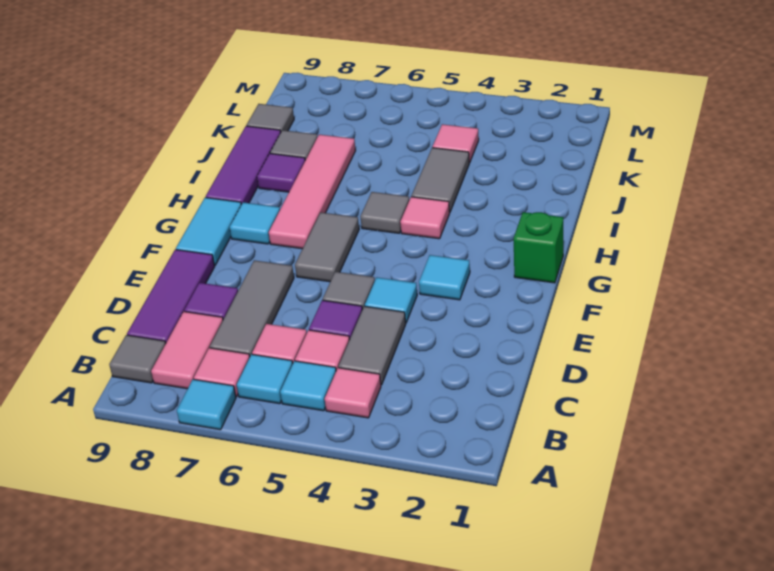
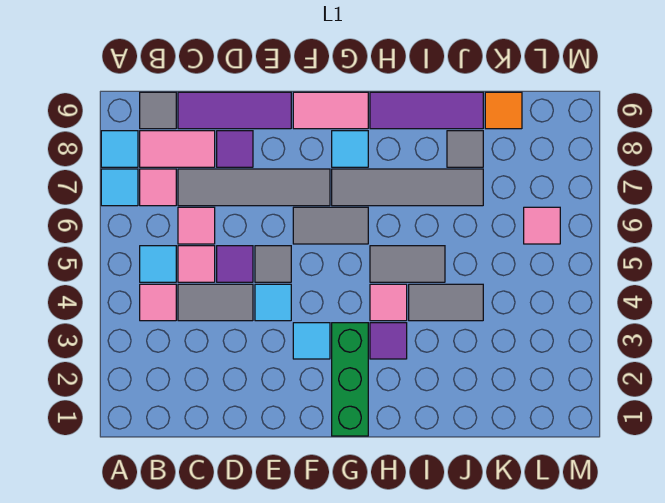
cyan tile B6 level 1 -> cyan tile A8 level 1
grey tile C7:E7 level 1 -> grey tile C7:F7 level 1
cyan tile F9:G9 level 1 -> pink tile F9:G9 level 1
green brick G1 level 1 -> green brick G1:G3 level 1
pink tile G7:J7 level 1 -> grey tile G7:J7 level 1
grey tile H5 level 1 -> grey tile H5:I5 level 1
purple tile I8 level 1 -> purple tile H3 level 1
pink tile K4 level 1 -> pink tile L6 level 1
grey tile K9 level 1 -> orange tile K9 level 1

